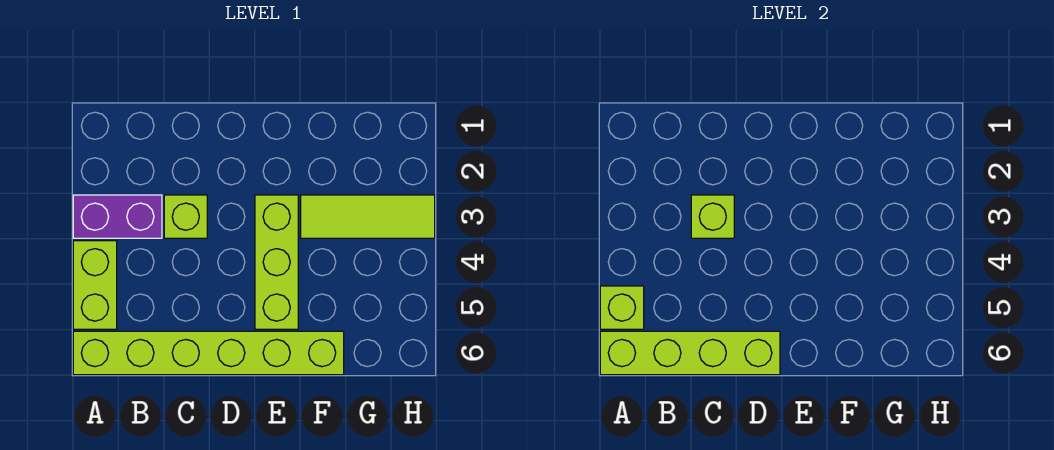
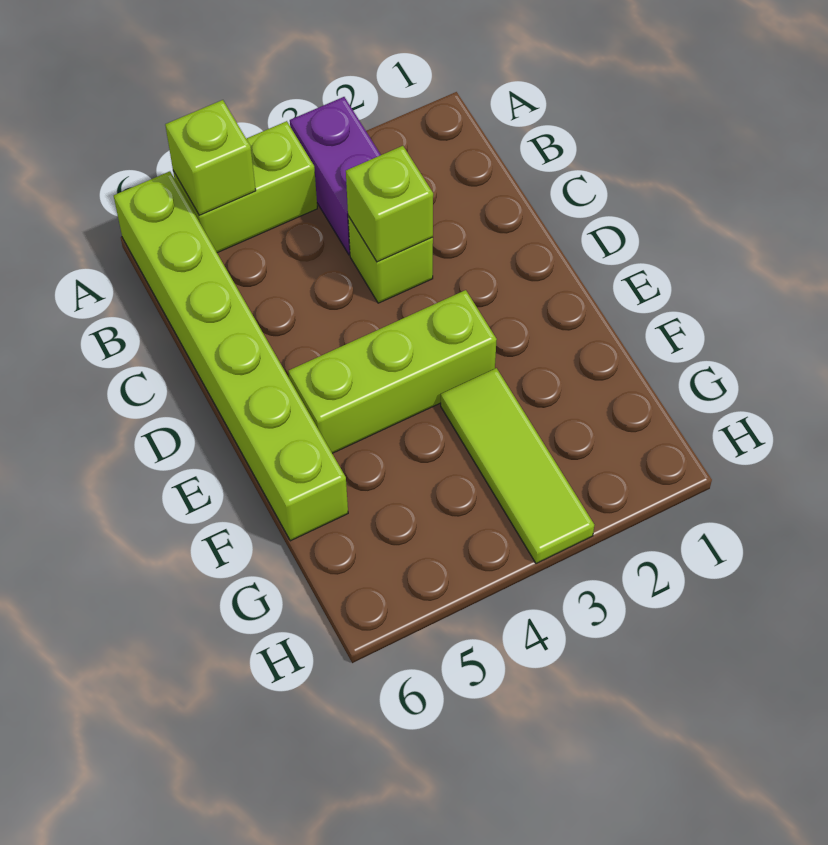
lime brick A6:D6 level 2 -> none

